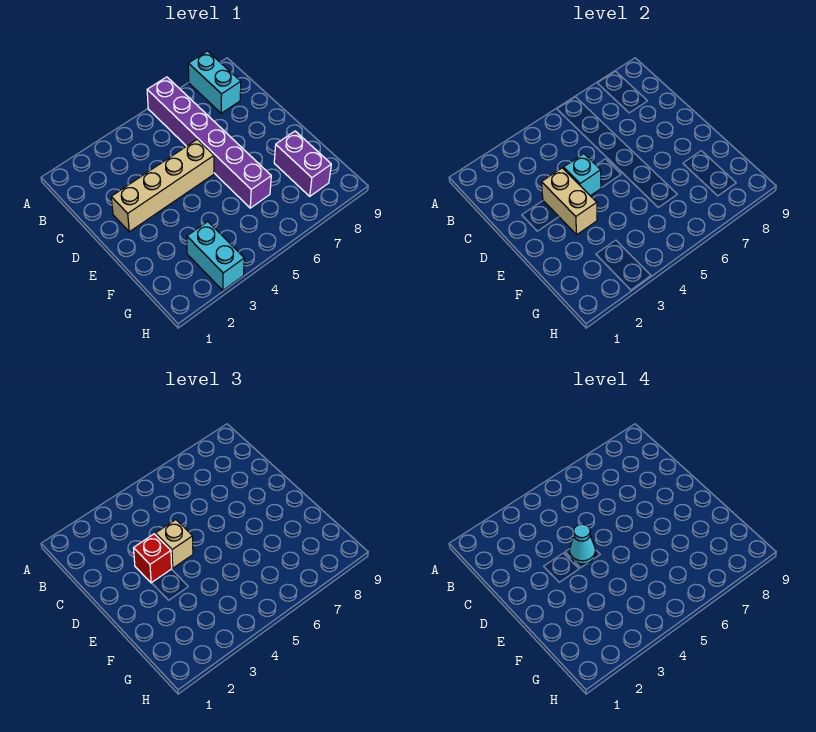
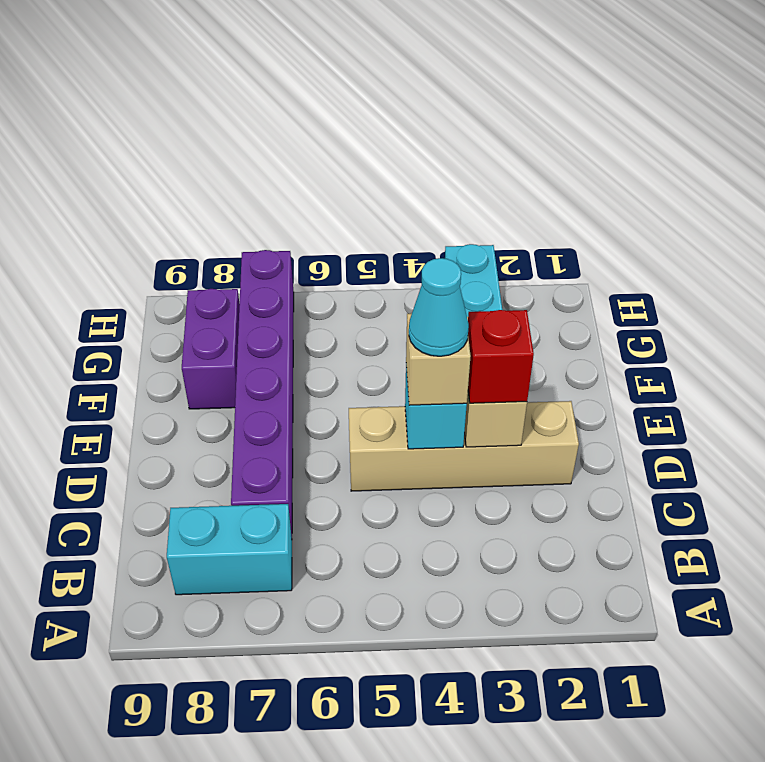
purple brick A6:F6 level 1 -> purple brick C7:H7 level 1
cyan brick A8:B8 level 1 -> cyan brick B7:B8 level 1

